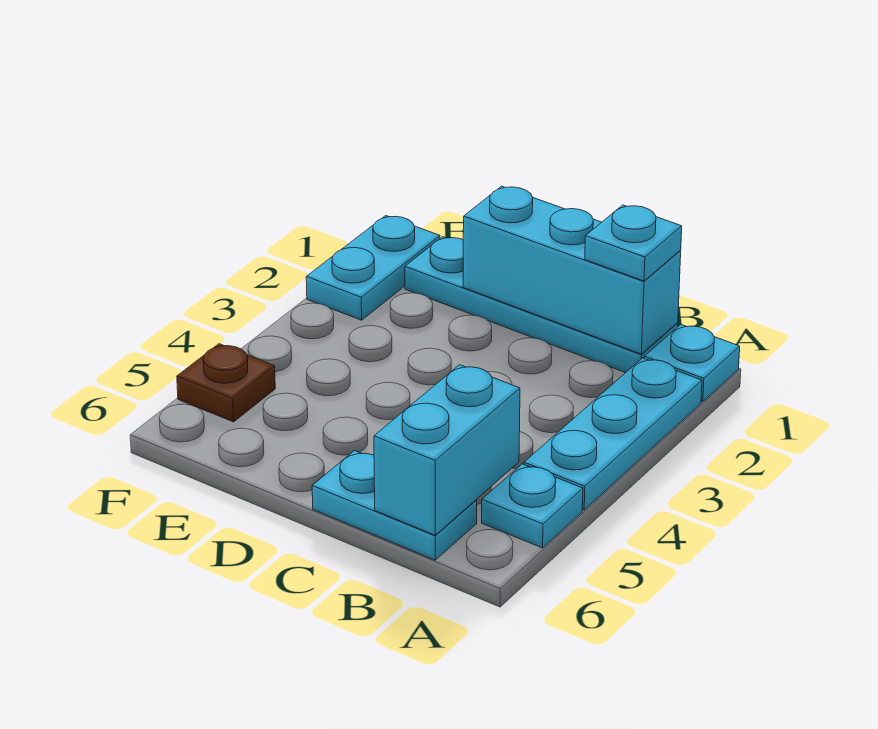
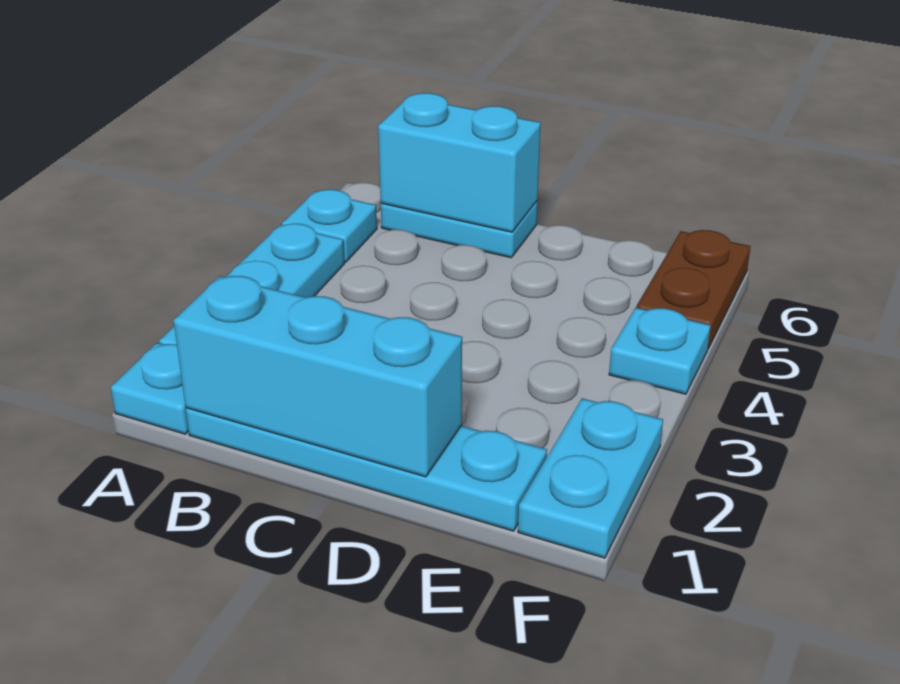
cyan plate B1 level 3 -> cyan plate F4 level 1
cyan brick B5:B6 level 2 -> cyan brick B6:C6 level 2
brown plate F5 level 1 -> brown plate F5:F6 level 1

